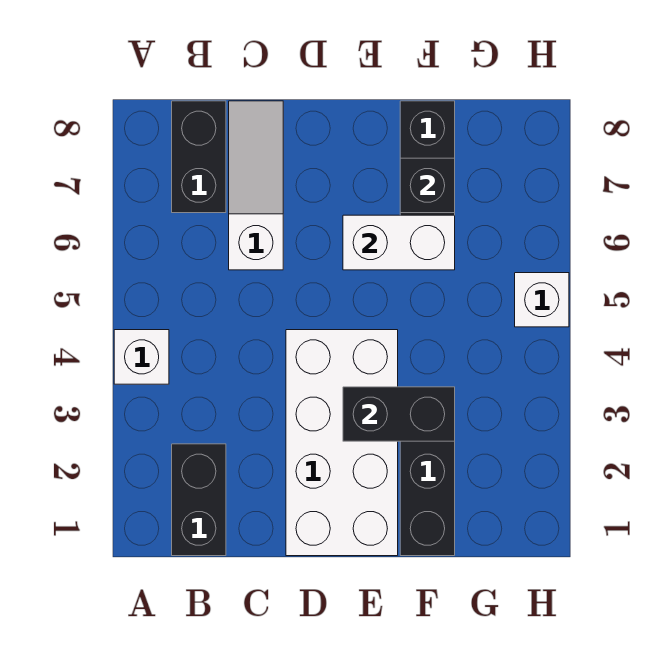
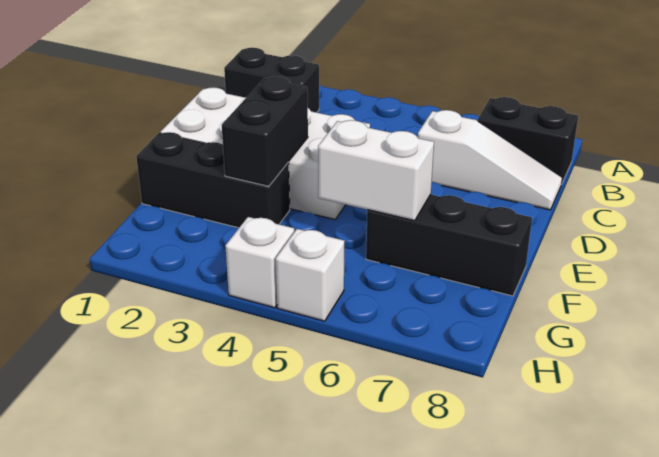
white brick A4 level 1 -> white brick H4 level 1
white brick E6:F6 level 2 -> white brick F5:F6 level 2
black brick F7 level 2 -> none

